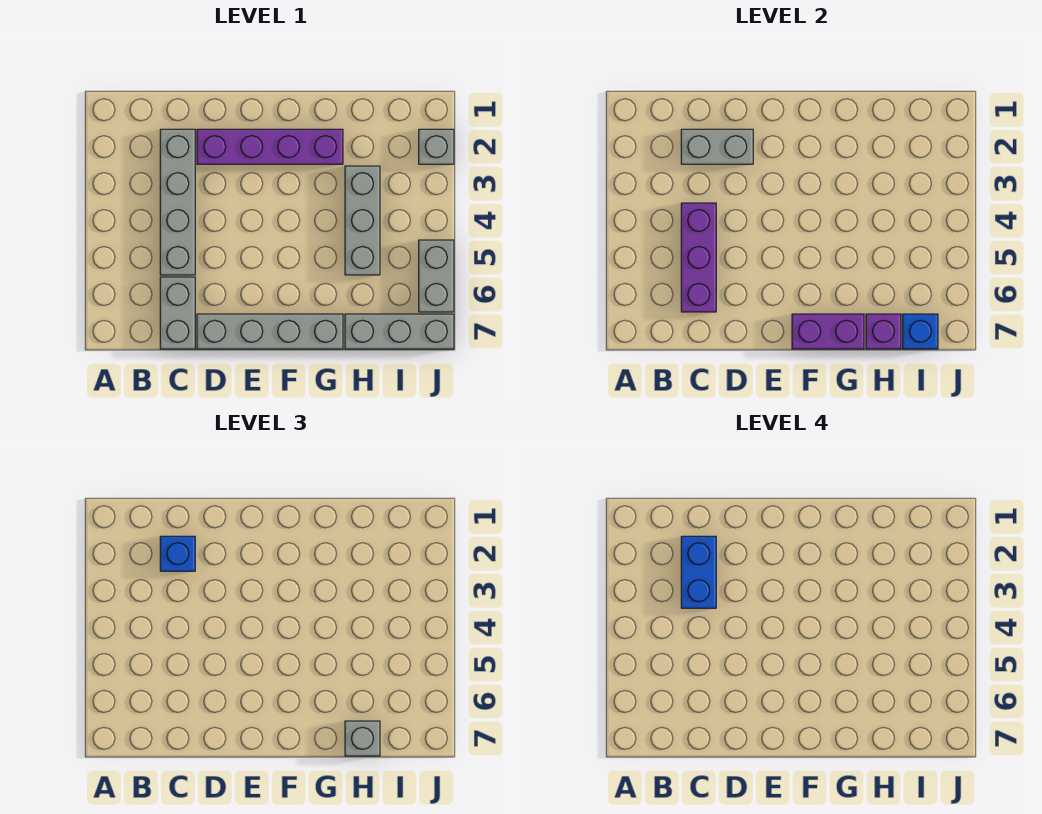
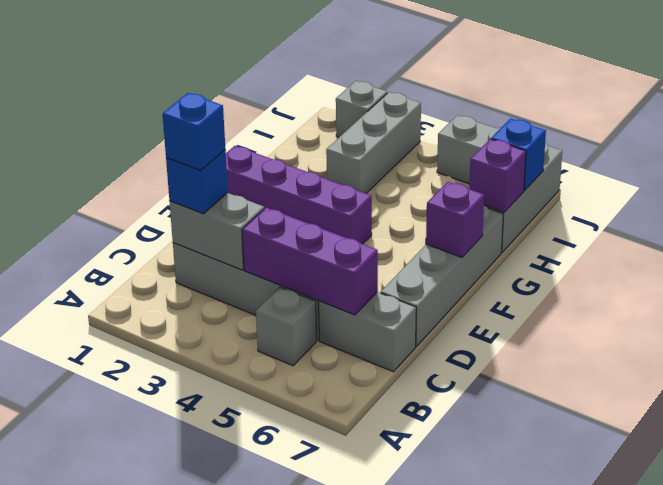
grey brick C2:D2 level 2 -> grey brick C2:C3 level 2
blue brick C2:C3 level 4 -> blue brick C2 level 4
purple brick D2:G2 level 1 -> purple brick F1:F4 level 1
purple brick F7:G7 level 2 -> purple brick F7 level 2
grey brick H3:H5 level 1 -> grey brick H3:J3 level 1
grey brick H7 level 3 -> grey brick B5 level 1

